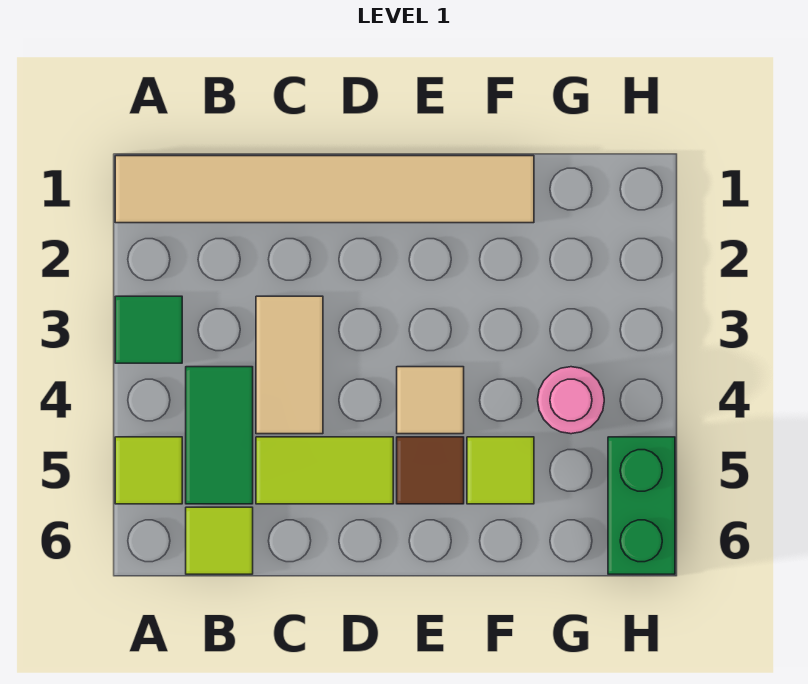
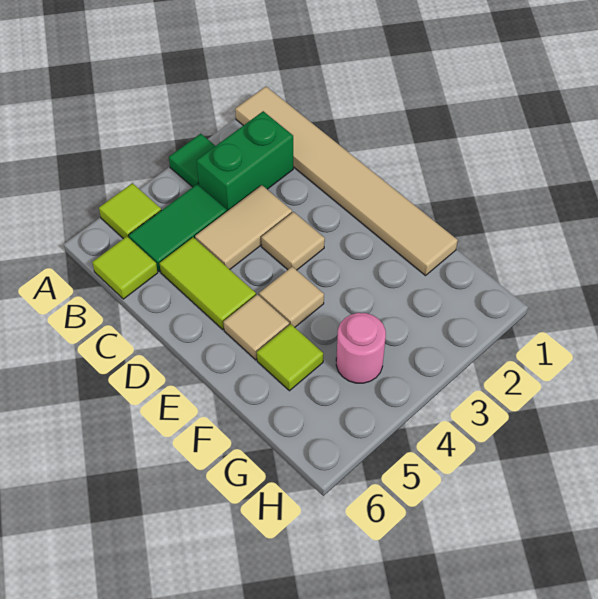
none -> tan tile D3 level 1
brown tile E5 level 1 -> tan tile E5 level 1
green brick H5:H6 level 1 -> green brick B2:B3 level 1

